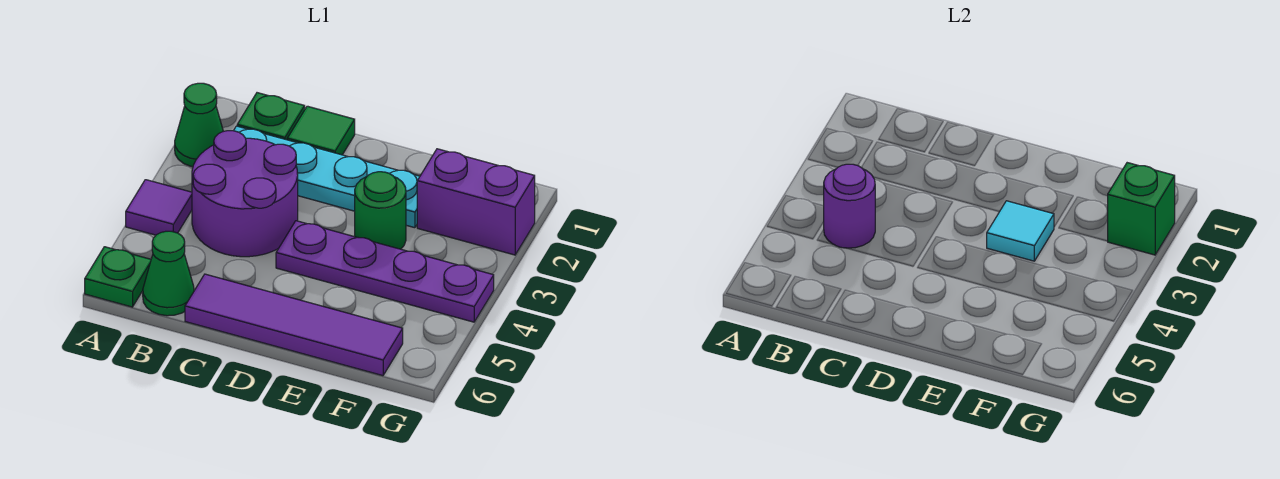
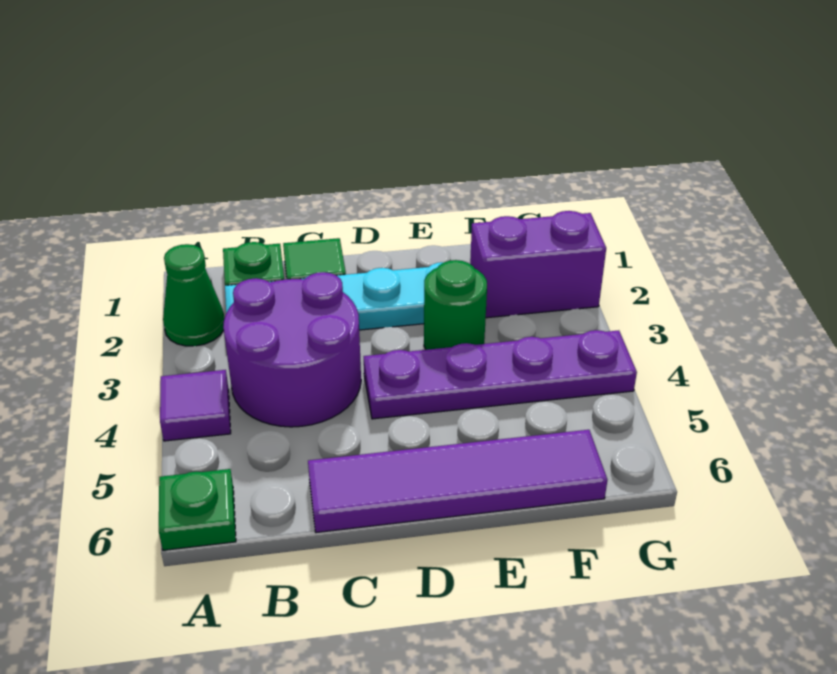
purple round brick B4 level 2 -> none
green cone B6 level 1 -> none
cyan tile E3 level 2 -> none
green brick G2 level 2 -> none

